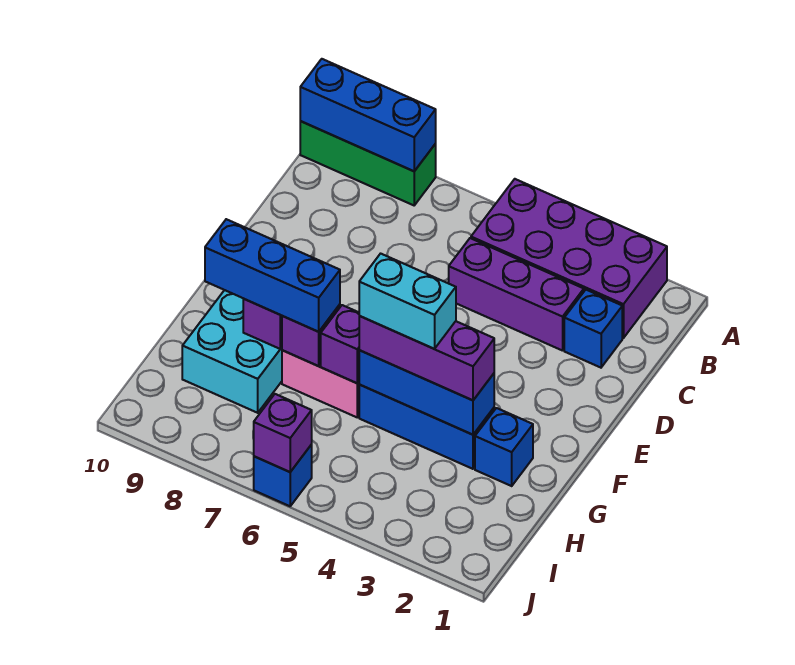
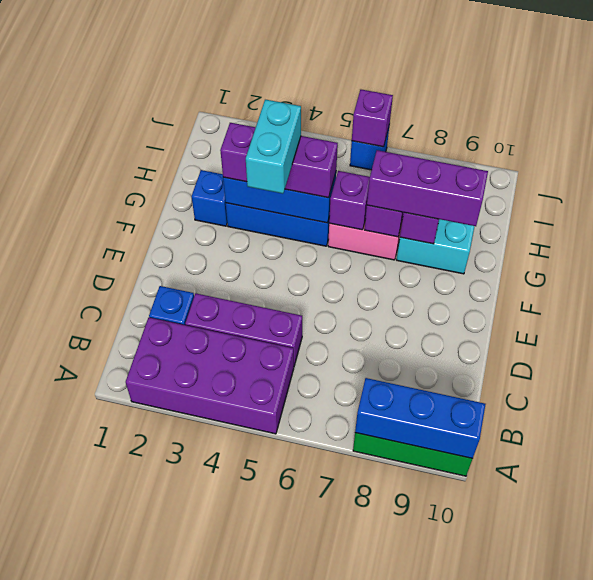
cyan brick G4:G5 level 4 -> cyan brick F4:G4 level 4
blue brick G7:G9 level 3 -> purple brick G7:G9 level 3

